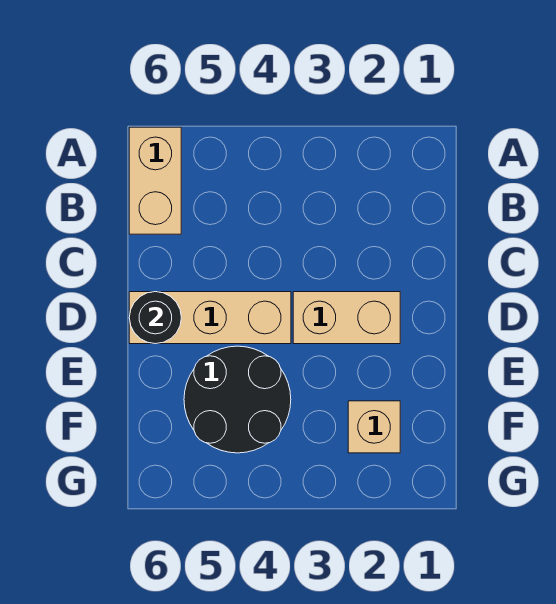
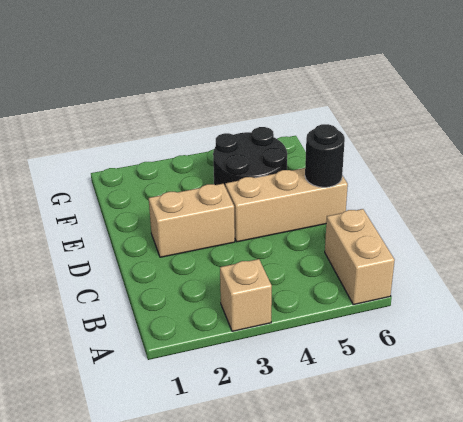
tan brick F2 level 1 -> tan brick A3 level 1

